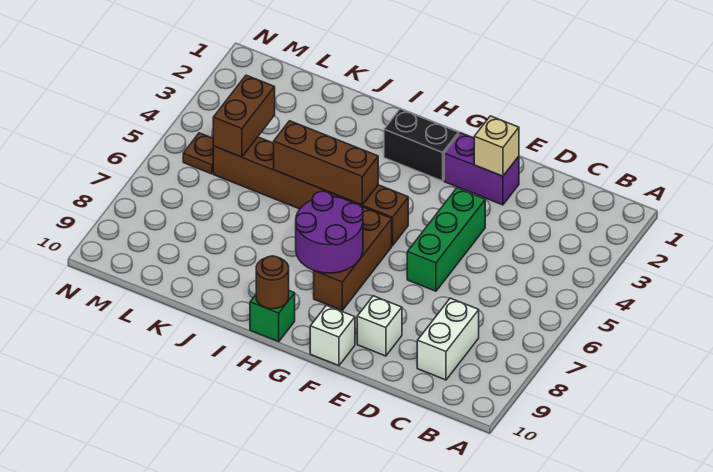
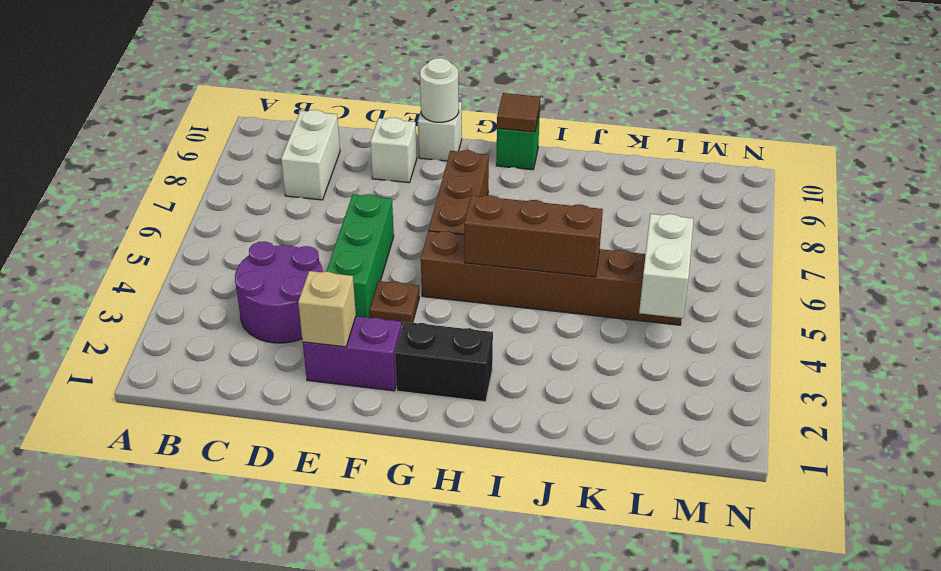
none -> white round brick F10 level 2
purple round brick G7:H8 level 2 -> purple round brick C3:D4 level 1
brown round brick H10 level 2 -> brown tile H10 level 2
brown brick L4:L5 level 2 -> white brick L4:L5 level 2
brown plate M5 level 1 -> brown plate F4 level 1

